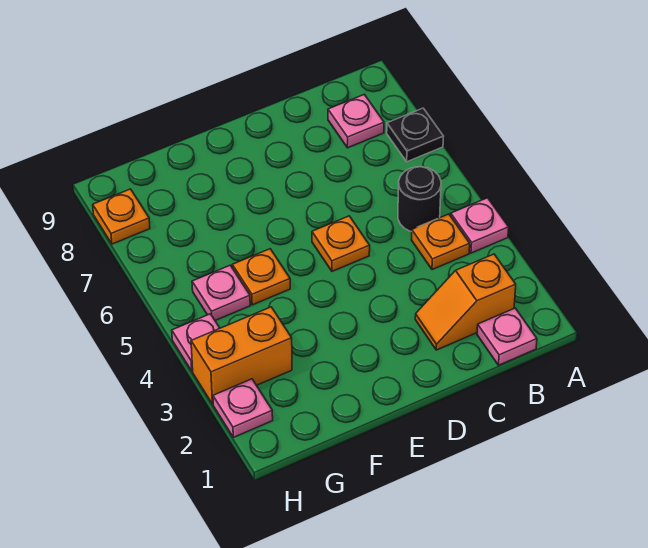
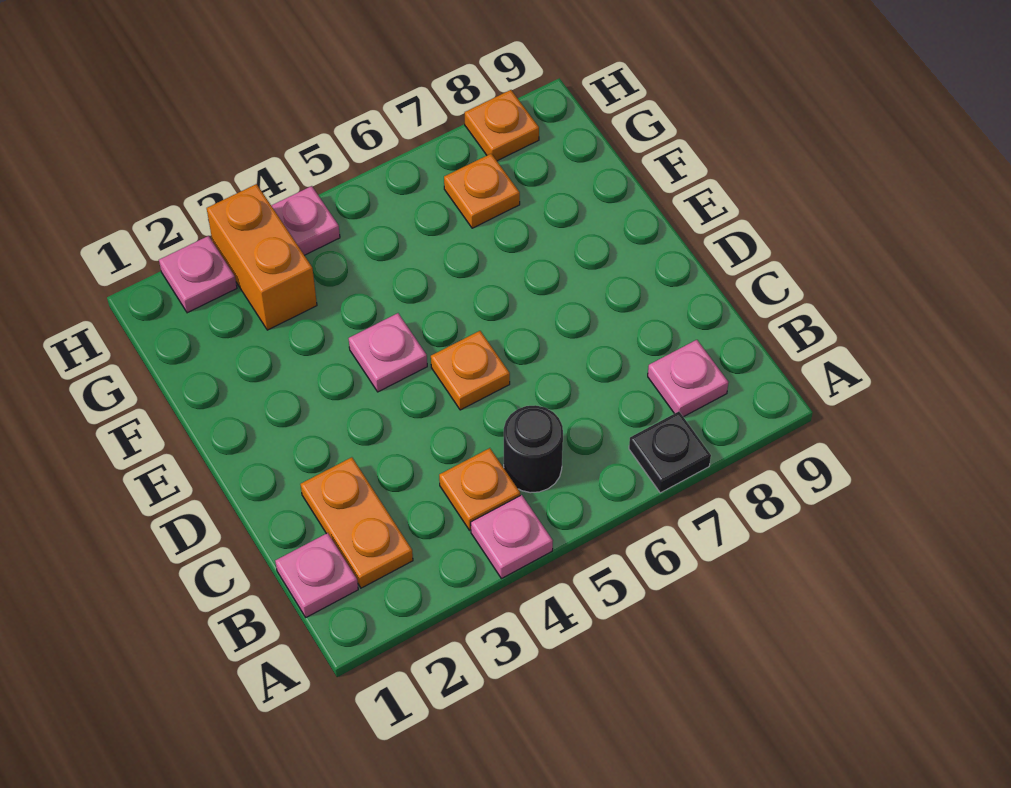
orange slope B2:C2 level 1 top B -> orange plate B2:C2 level 1
orange plate F5 level 1 -> orange plate G7 level 1
pink plate G5 level 1 -> pink plate E4 level 1

